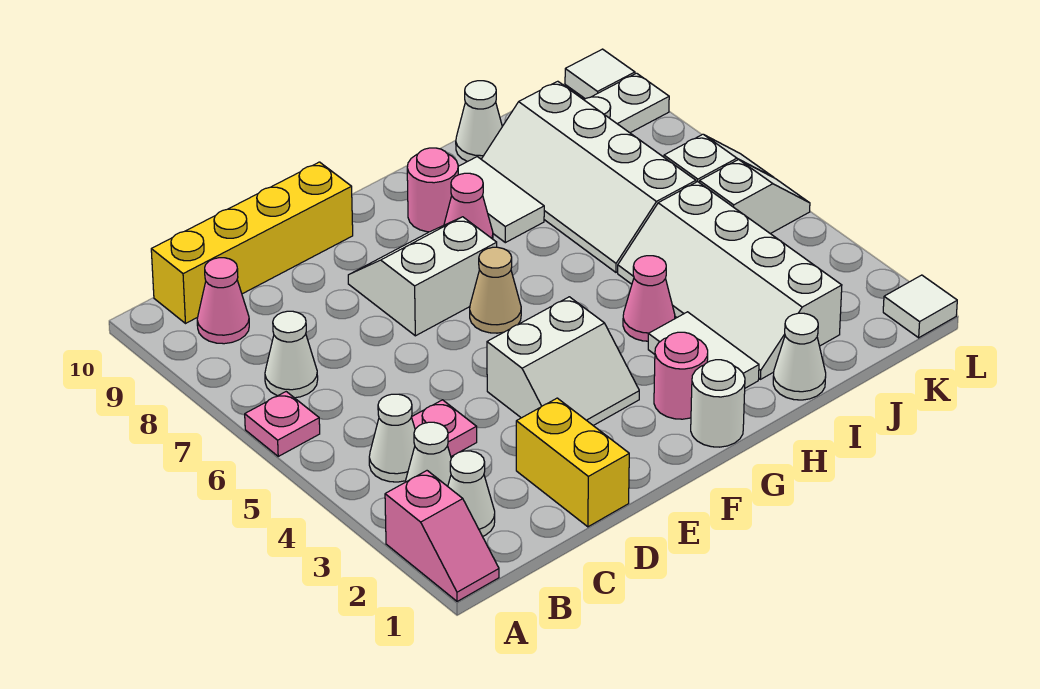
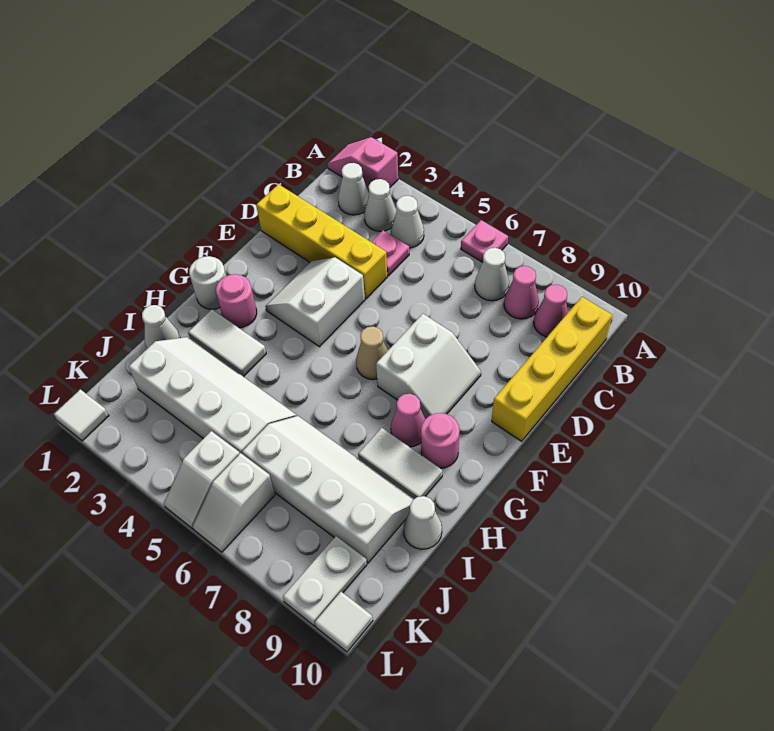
yellow brick D1:D2 level 1 -> yellow brick D1:D4 level 1
pink cone H4 level 1 -> pink cone B8 level 1

